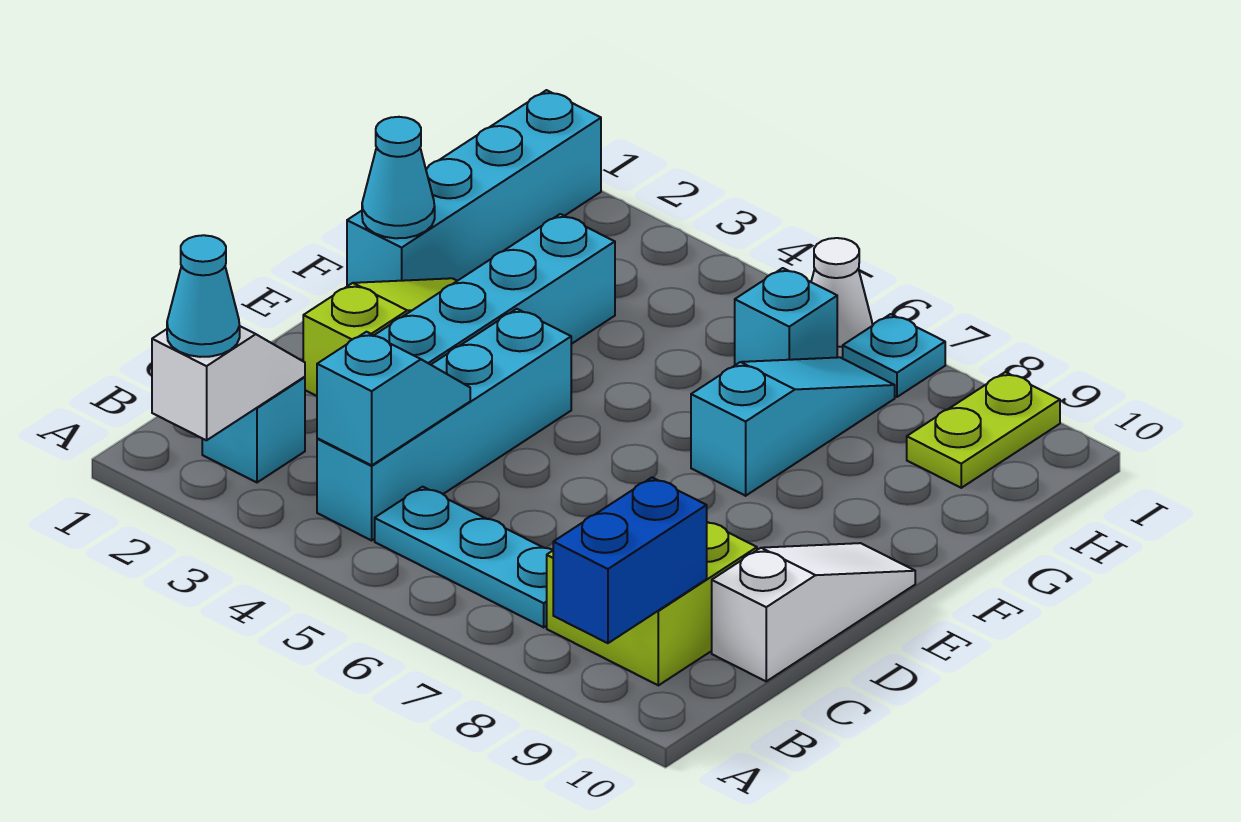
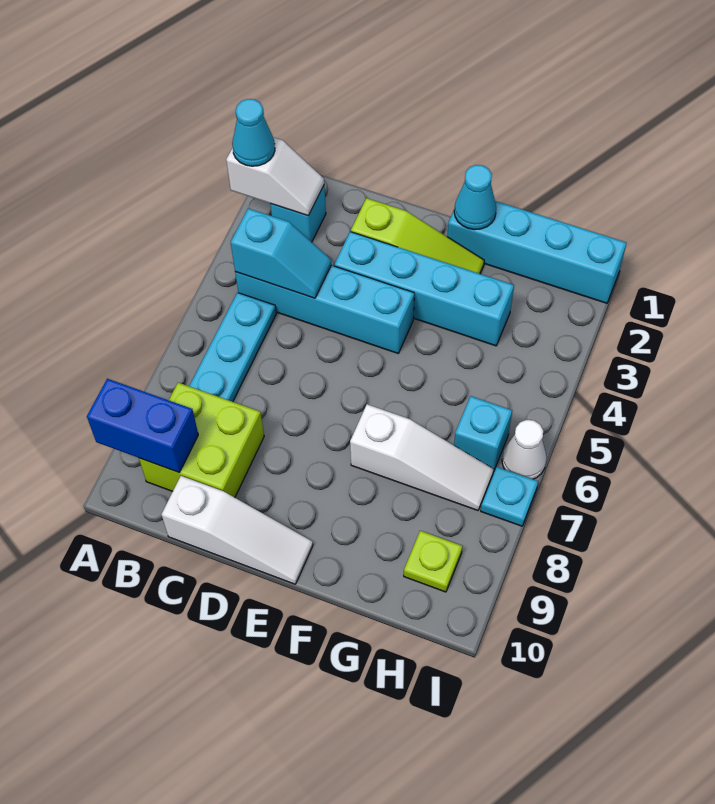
cyan slope F7:H7 level 1 top F -> white slope F7:H7 level 1 top F
lime plate H9:I9 level 1 -> lime plate H9 level 1

